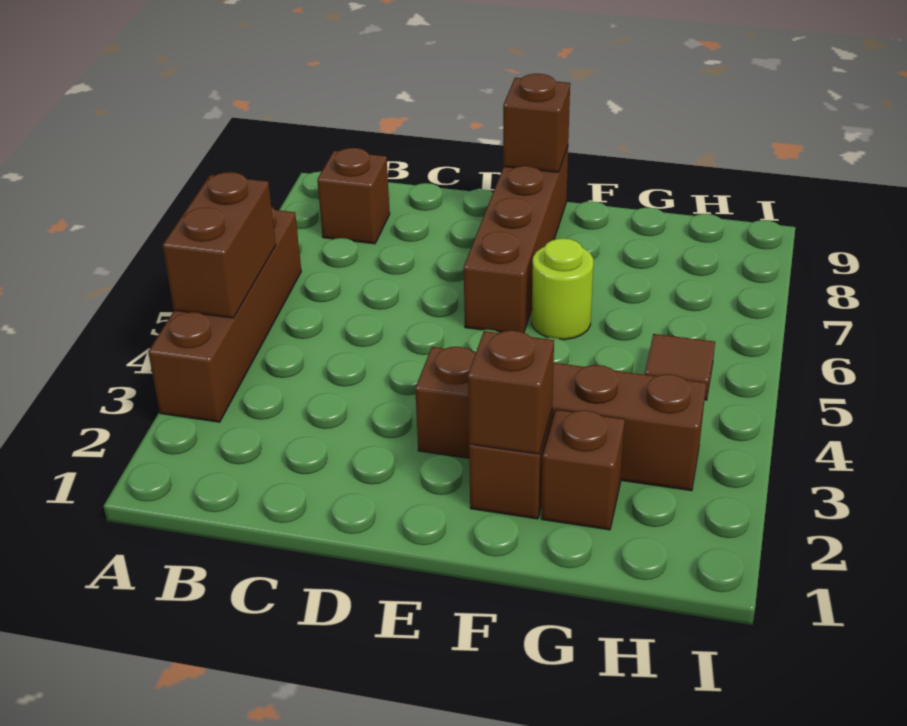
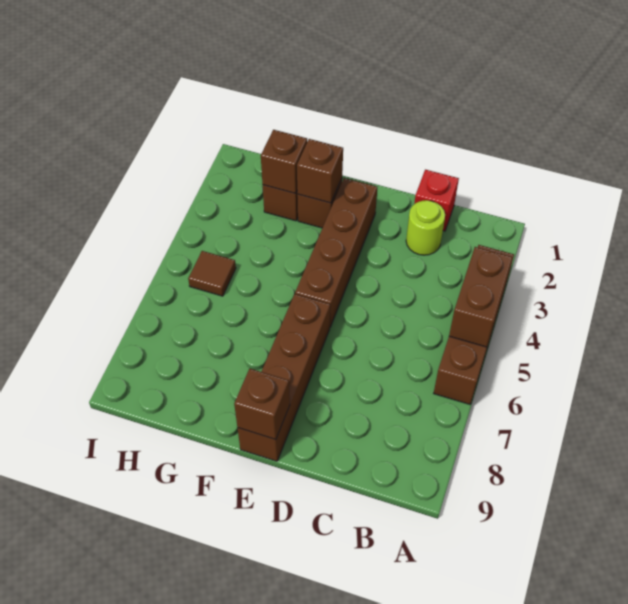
brown brick B8 level 1 -> brown brick G2 level 2
none -> red brick C1 level 1
brown brick E3:H3 level 1 -> brown brick E2:E5 level 1
lime round brick F6 level 1 -> lime round brick C2 level 1

